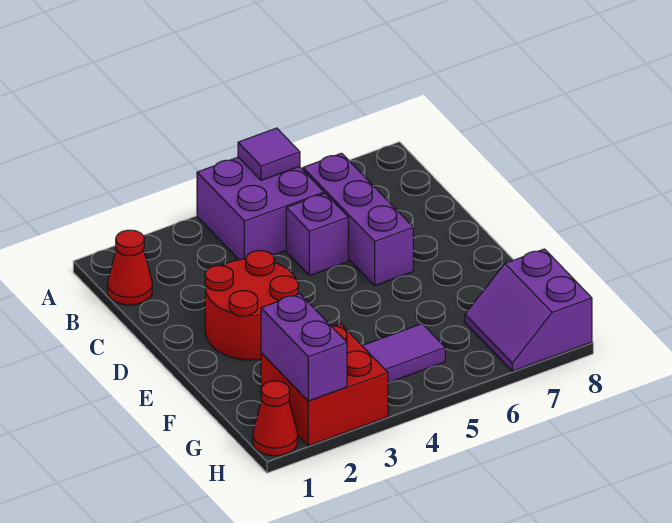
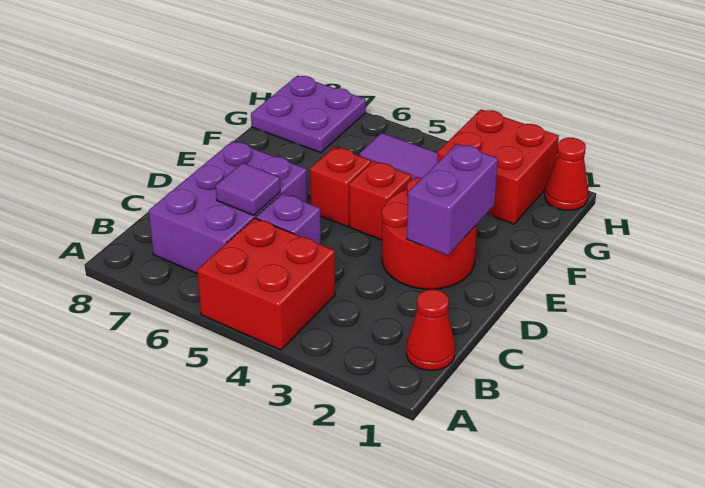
purple brick A4:B5 level 1 -> red brick A4:B5 level 1
purple tile A5 level 2 -> purple tile C6 level 2
purple brick B6:D6 level 1 -> purple brick B6:D7 level 1
none -> red brick E4 level 1
none -> red brick E5 level 1
purple brick G2:H2 level 2 -> purple brick D2:E2 level 2
purple slope G7:H8 level 1 top 8 -> purple plate G7:H8 level 1

